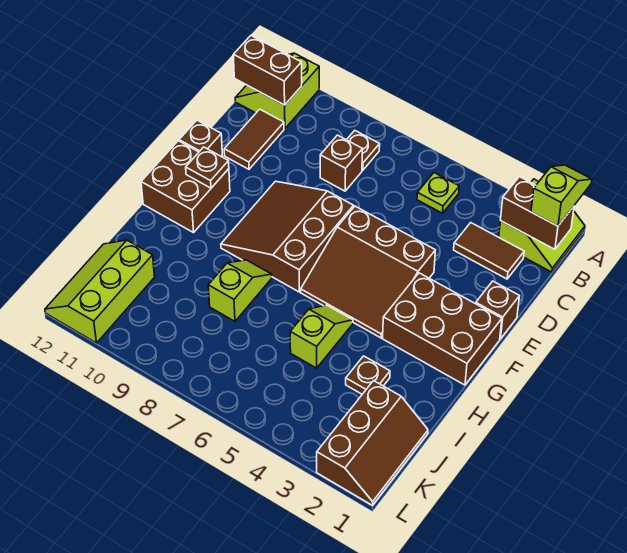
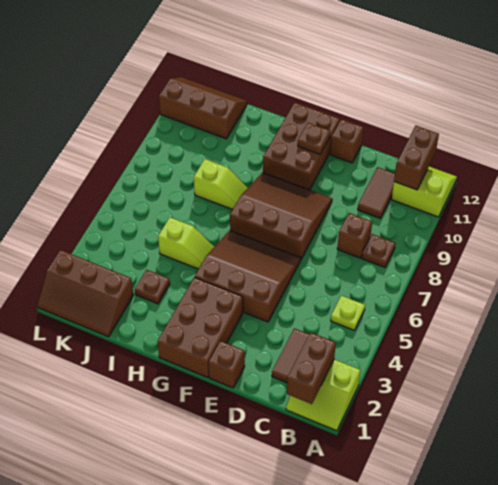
lime slope A1:B1 level 3 top B -> none
brown tile C11:D11 level 1 -> brown tile C10:C11 level 1
brown slope E4:G6 level 1 top E -> brown slope E4:G6 level 1 top 4
brown brick F11:G12 level 1 -> brown brick F10:G12 level 1
lime slope J11:L12 level 1 top 11 -> brown slope J11:L12 level 1 top 11

